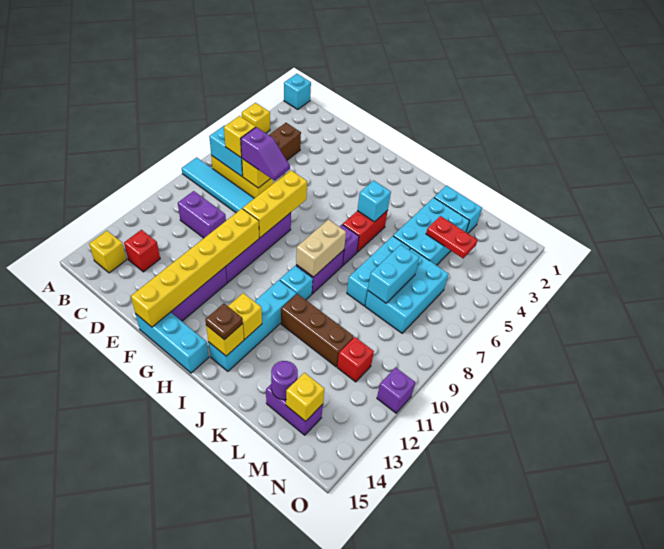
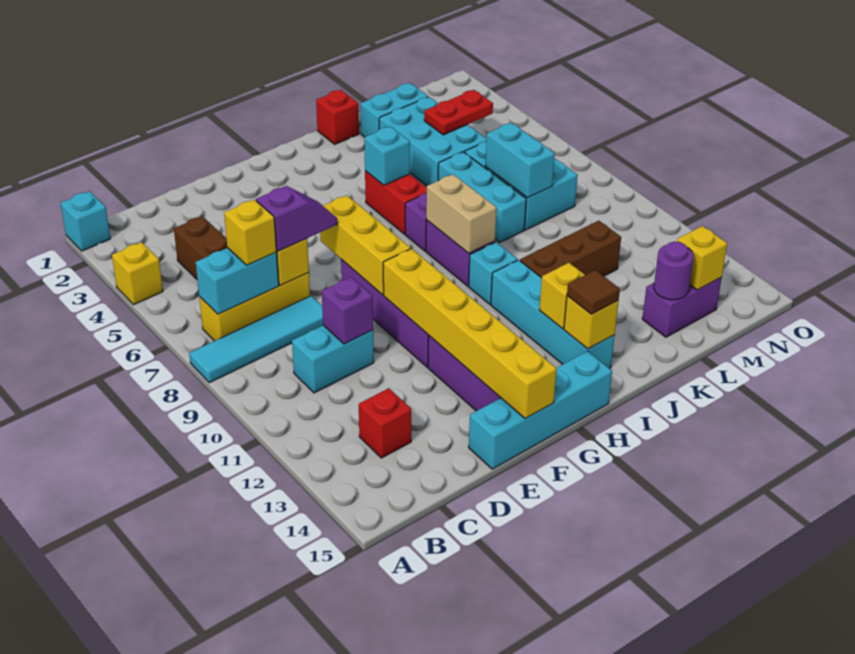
yellow brick B14 level 1 -> none
purple brick C10:D10 level 1 -> cyan brick C10:D10 level 1
cyan brick F15:H15 level 1 -> cyan brick E15:H15 level 1
brown plate I14 level 3 -> brown tile I14 level 3
red brick M11 level 1 -> red brick J1 level 1
purple brick O11 level 1 -> purple brick D10 level 2

